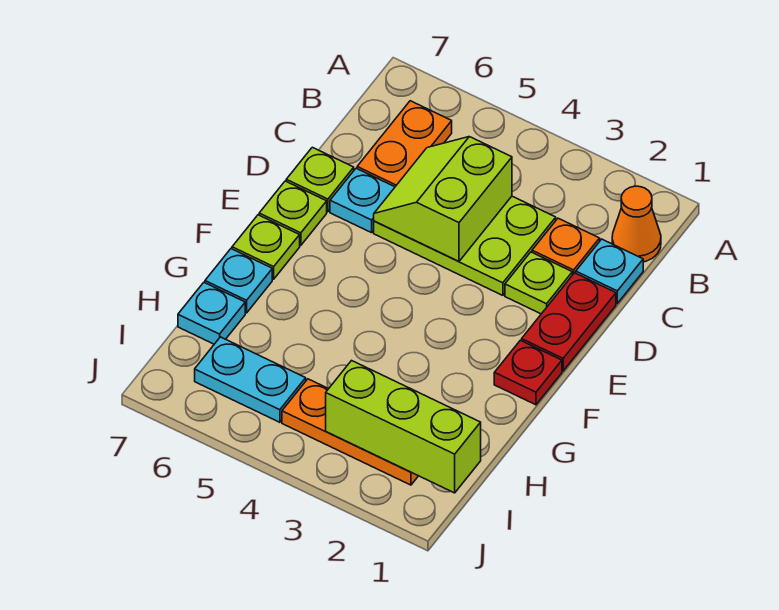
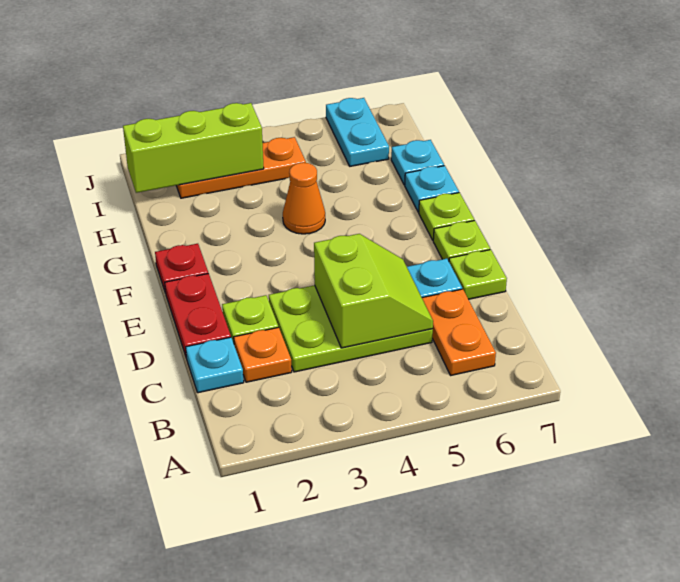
orange cone B1 level 1 -> orange cone G4 level 1
cyan plate I5:I6 level 1 -> cyan plate I6:J6 level 1

